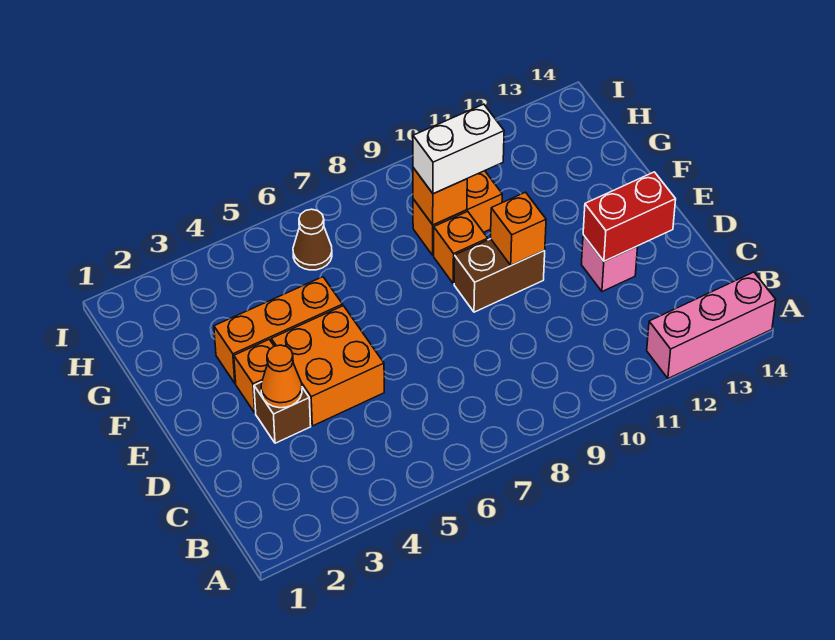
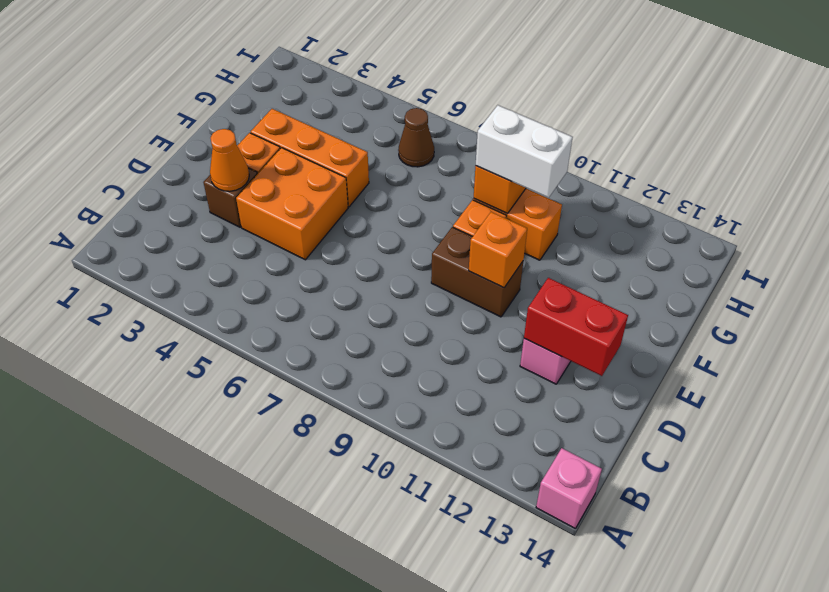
pink brick A12:A14 level 1 -> pink brick A14 level 1

